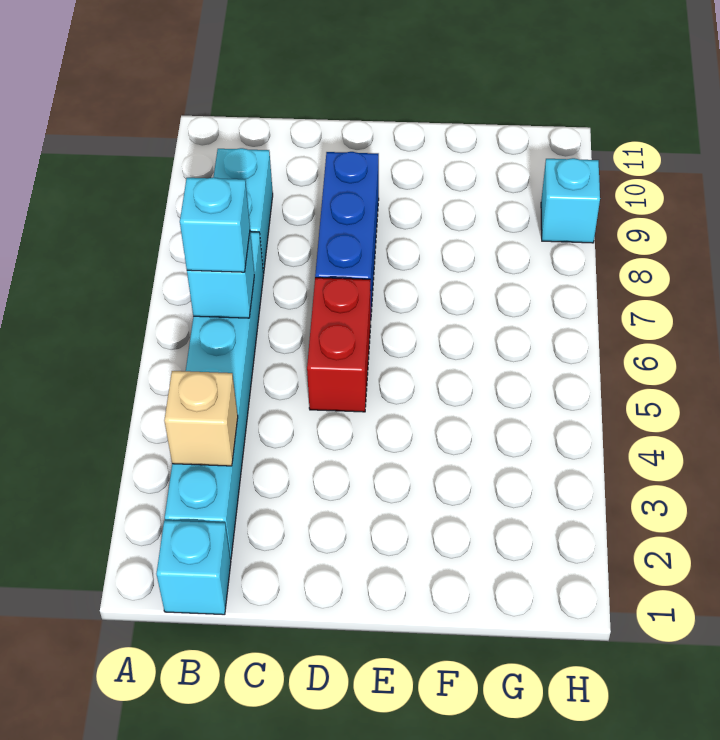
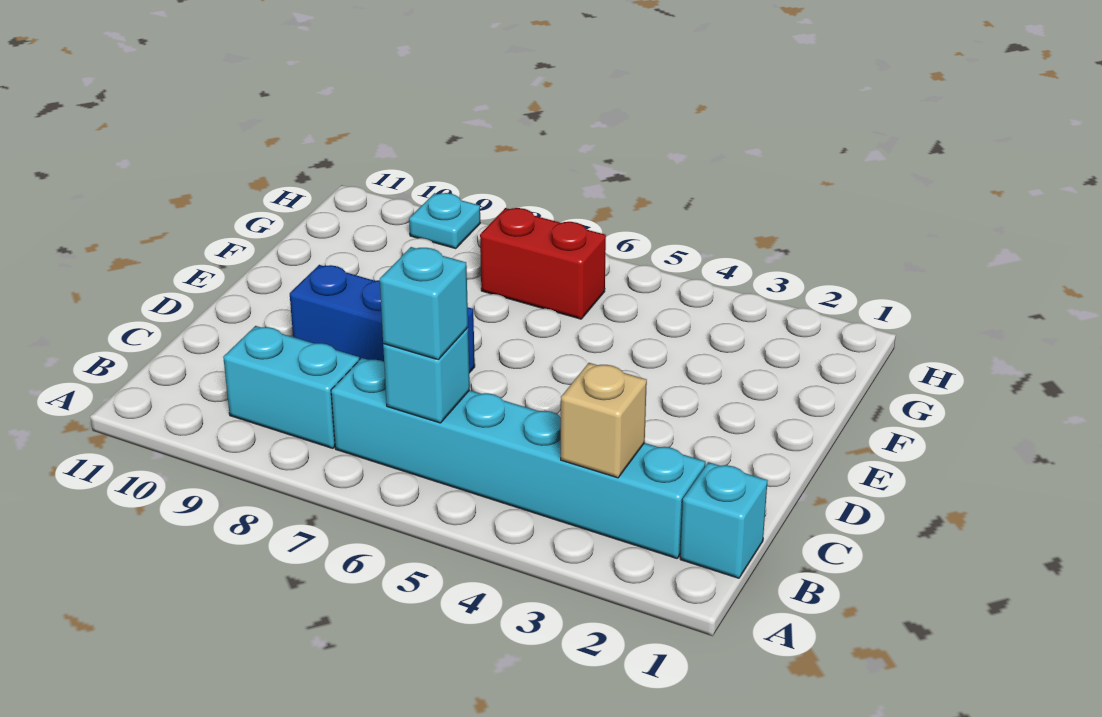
red brick D5:D6 level 1 -> red brick G6:G7 level 1
cyan brick H9 level 1 -> cyan plate H9 level 1

